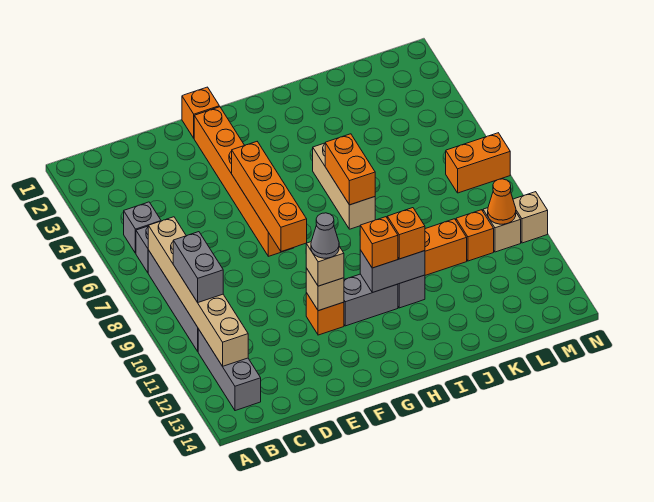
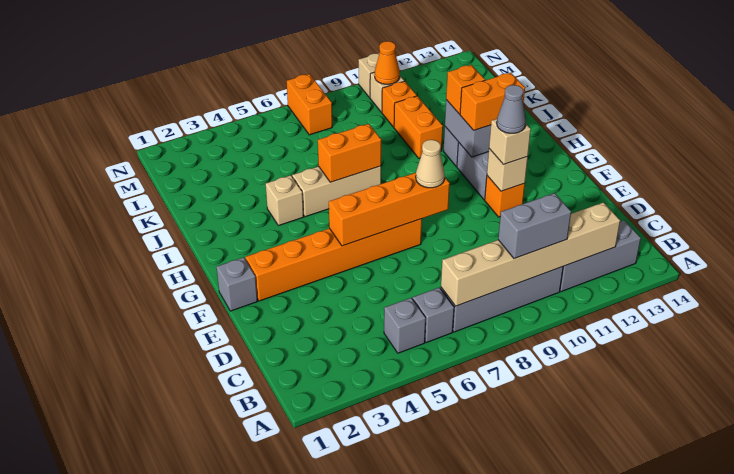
orange brick F1 level 1 -> grey brick F1 level 1
none -> tan cone F8 level 3
orange brick H11 level 3 -> orange brick H11:H12 level 3
none -> tan brick I4 level 1

